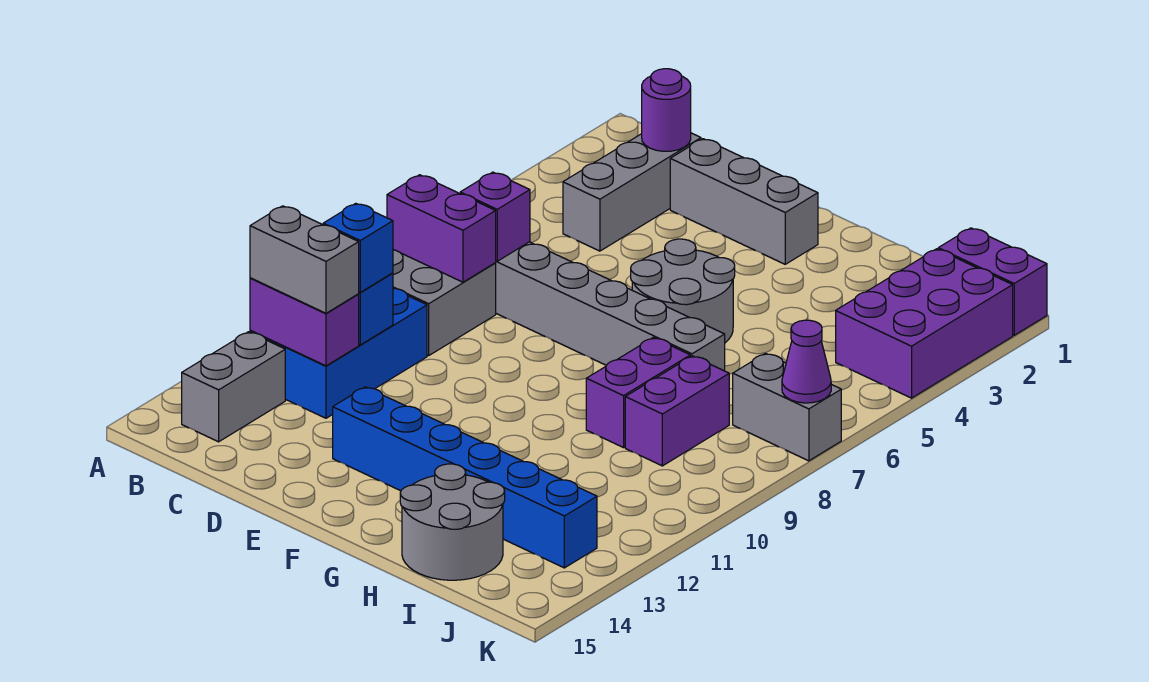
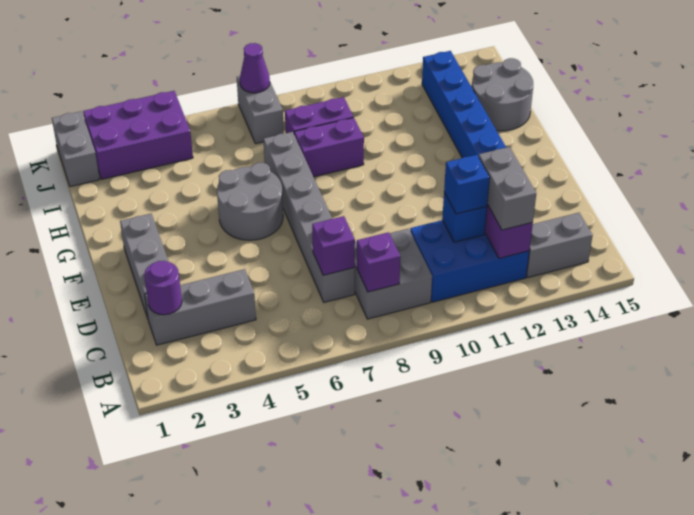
purple brick B8:C8 level 2 -> purple brick B8 level 2
purple brick J1:K1 level 1 -> grey brick J1:K1 level 1

